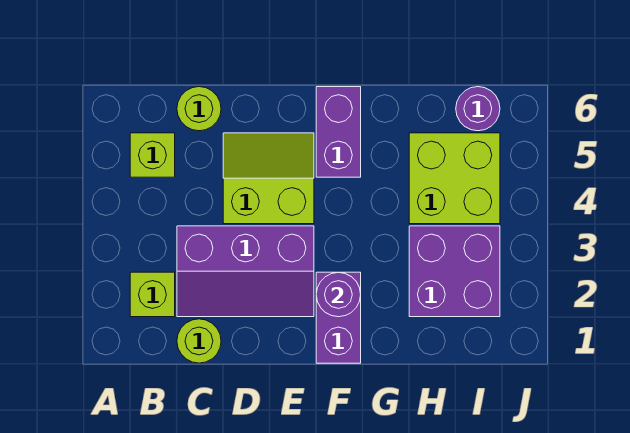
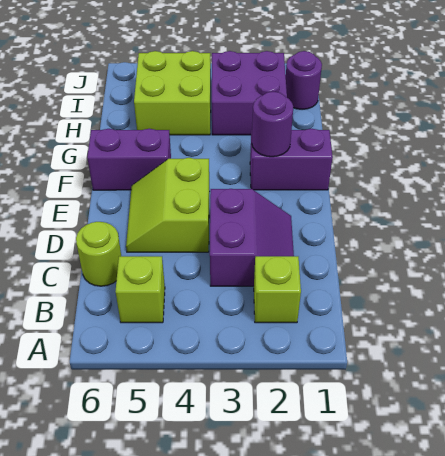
lime round brick C1 level 1 -> none
purple slope C2:E3 level 1 top 3 -> purple slope C2:D3 level 1 top 3
purple round brick I6 level 1 -> purple round brick I1 level 1

